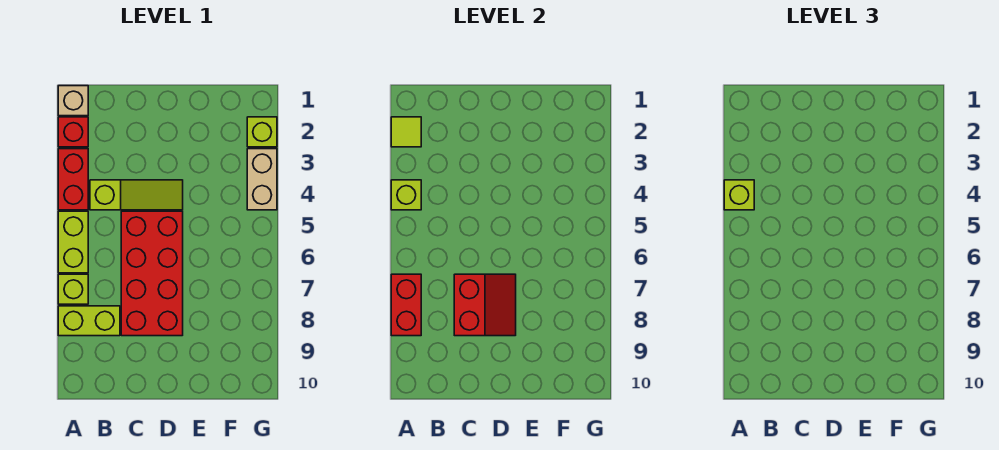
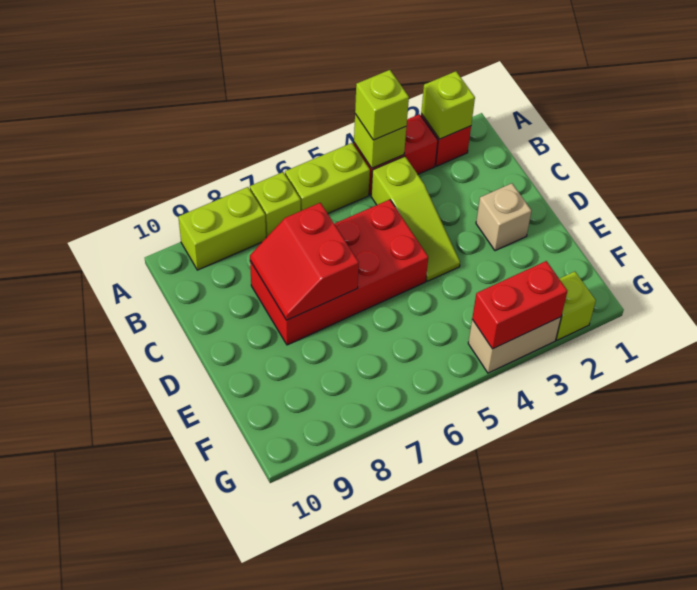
tan brick A1 level 1 -> tan brick D2 level 1
lime tile A2 level 2 -> lime brick A2 level 2
red brick A7:A8 level 2 -> red brick G3:G4 level 2
lime brick A8:B8 level 1 -> lime brick A8:A9 level 1
red slope C7:D8 level 2 top C -> red slope C7:D8 level 2 top 7

